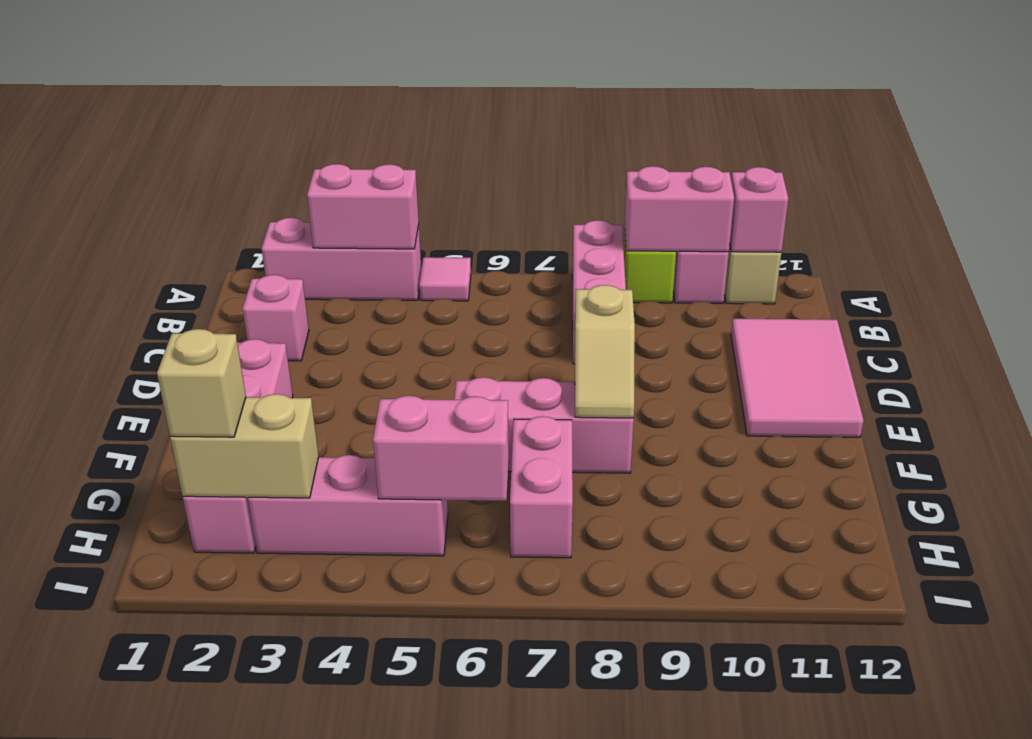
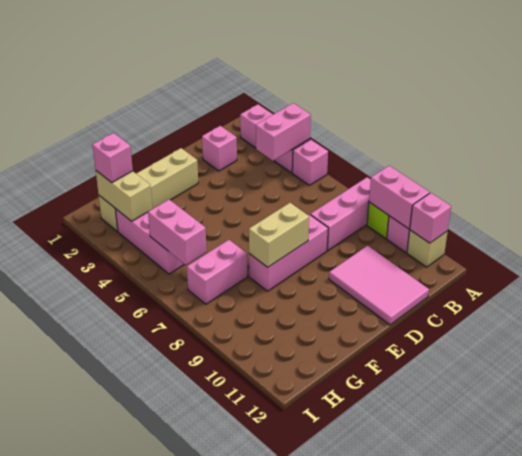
pink brick A3:A4 level 2 -> pink brick A4:B4 level 2
pink tile A5 level 1 -> pink brick A5 level 1
pink tile C11:E12 level 1 -> pink tile C10:D12 level 1
pink brick E2:H2 level 1 -> tan brick E2:H2 level 1
tan slope E8:F8 level 2 top E -> tan brick E8:F8 level 2
pink brick F6:F8 level 1 -> pink brick D8:F8 level 1
tan brick H2 level 3 -> pink brick H2 level 3

